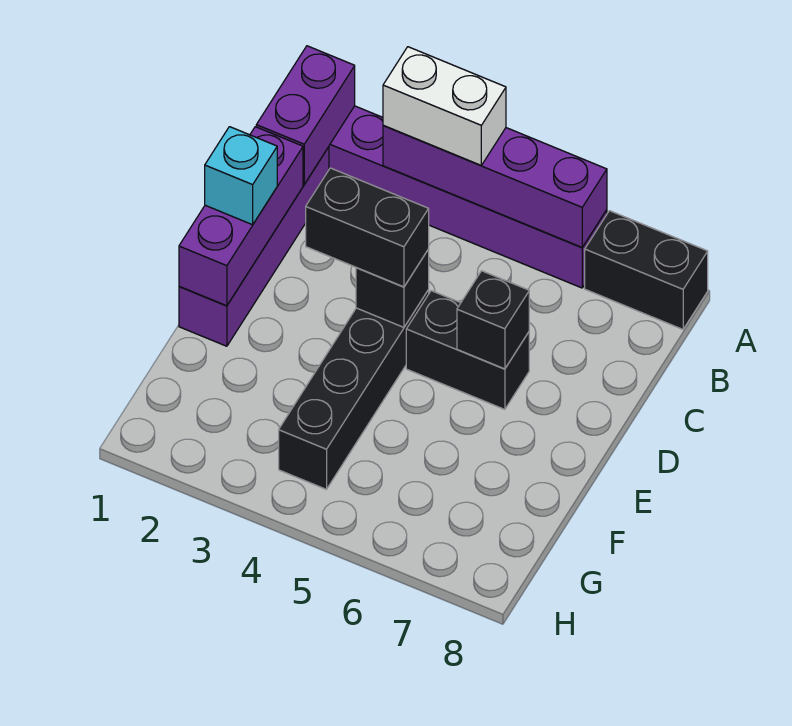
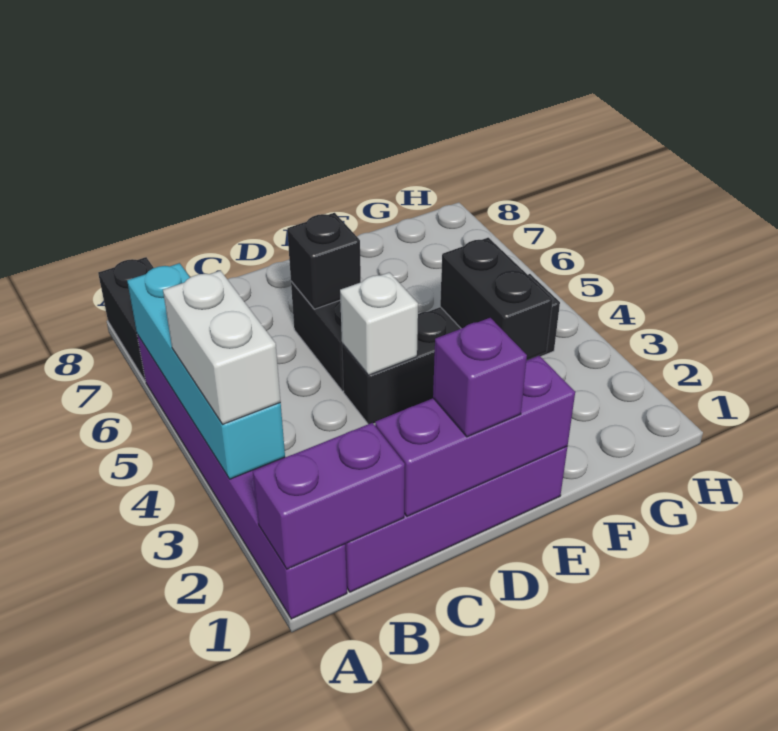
purple brick A3:A6 level 2 -> cyan brick A3:A6 level 2
cyan brick D1 level 3 -> purple brick D1 level 3
black brick D3:D4 level 3 -> black brick F3:F4 level 2
black brick D4 level 2 -> white brick D4 level 2

